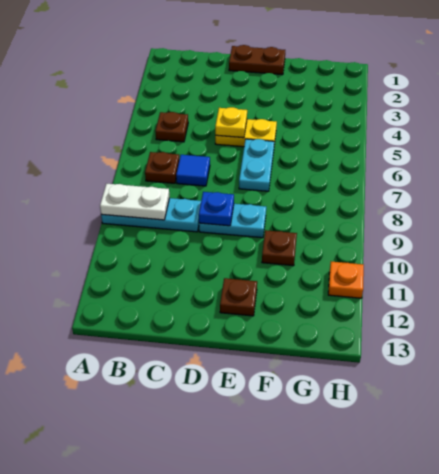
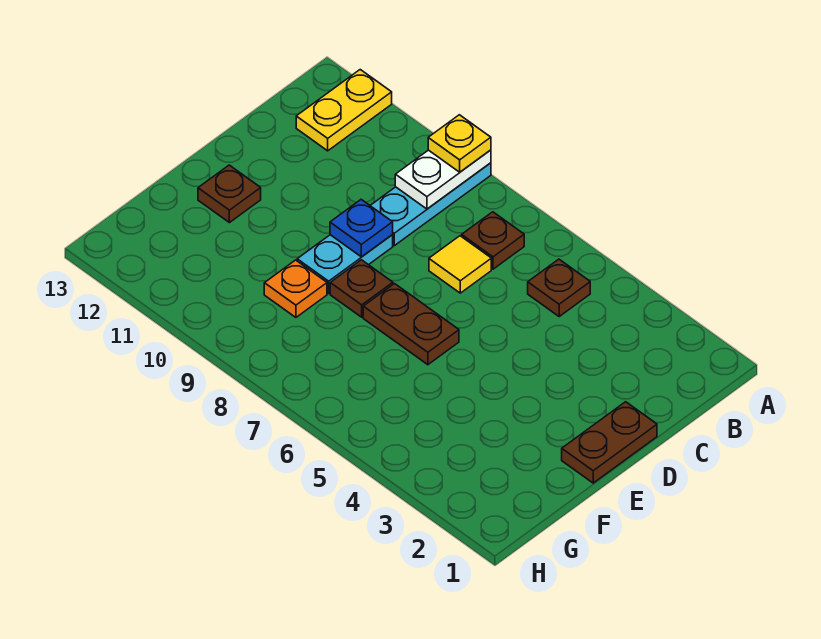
blue tile C7 level 1 -> yellow tile C7 level 1
yellow plate D5:E5 level 1 -> yellow plate A12:B12 level 1
yellow plate D5 level 2 -> yellow plate A9 level 3
cyan plate E6:E7 level 1 -> brown plate E6:E7 level 1
brown plate F10 level 1 -> brown plate E8 level 1
orange plate H11 level 1 -> orange plate F9 level 1

